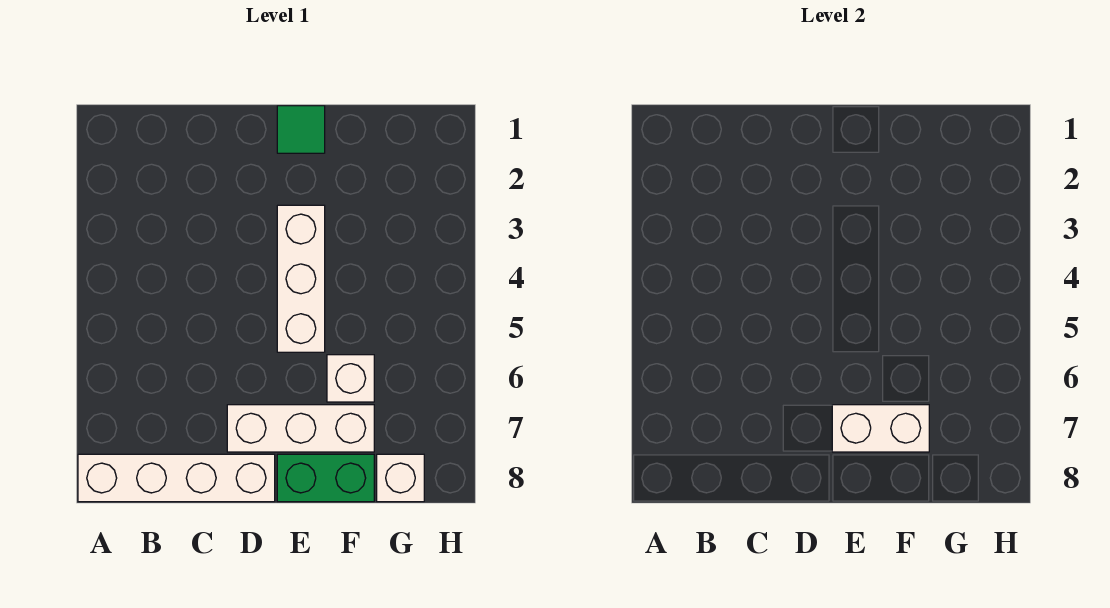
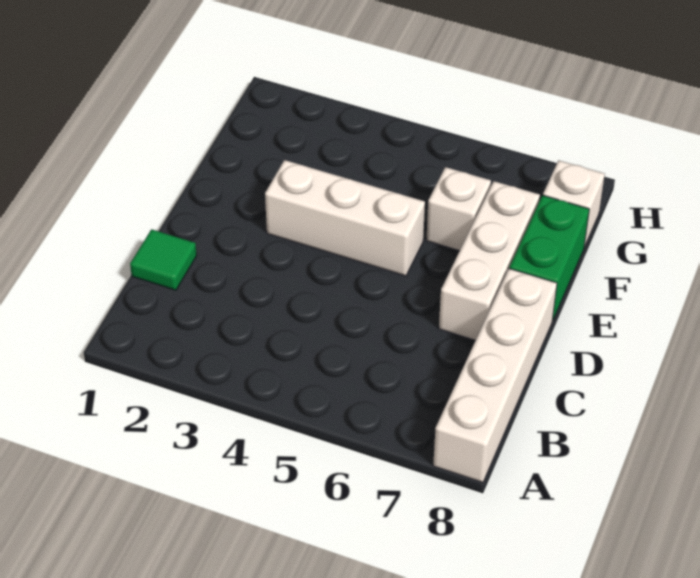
green tile E1 level 1 -> green tile C1 level 1
white brick E7:F7 level 2 -> none

